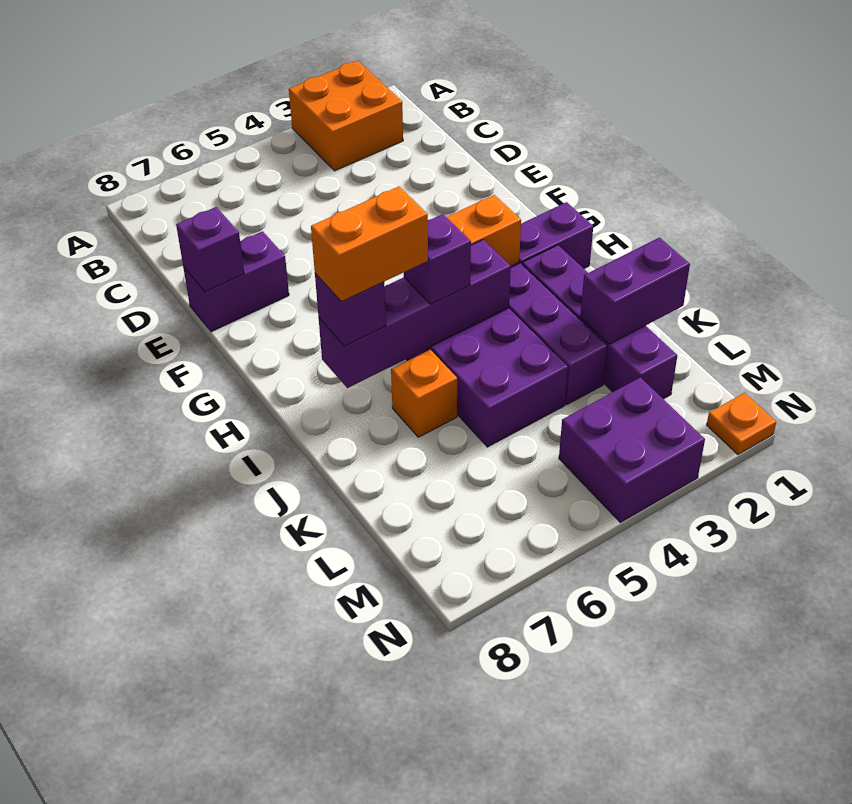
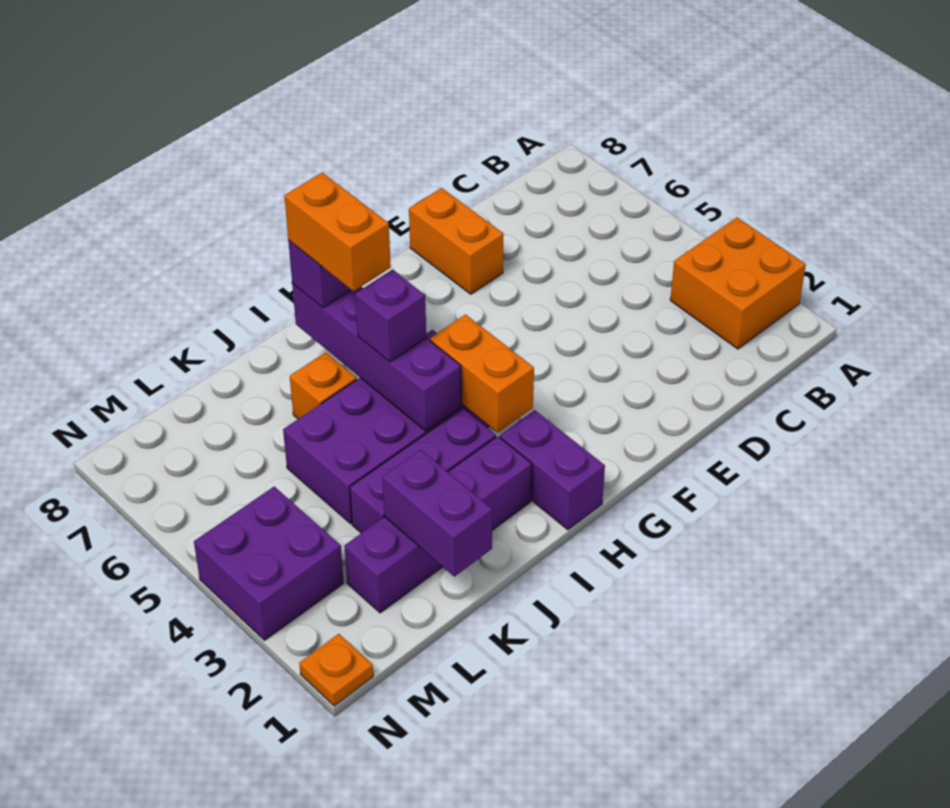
purple brick E7:E8 level 1 -> orange brick E7:E8 level 1
purple brick E8 level 2 -> none

